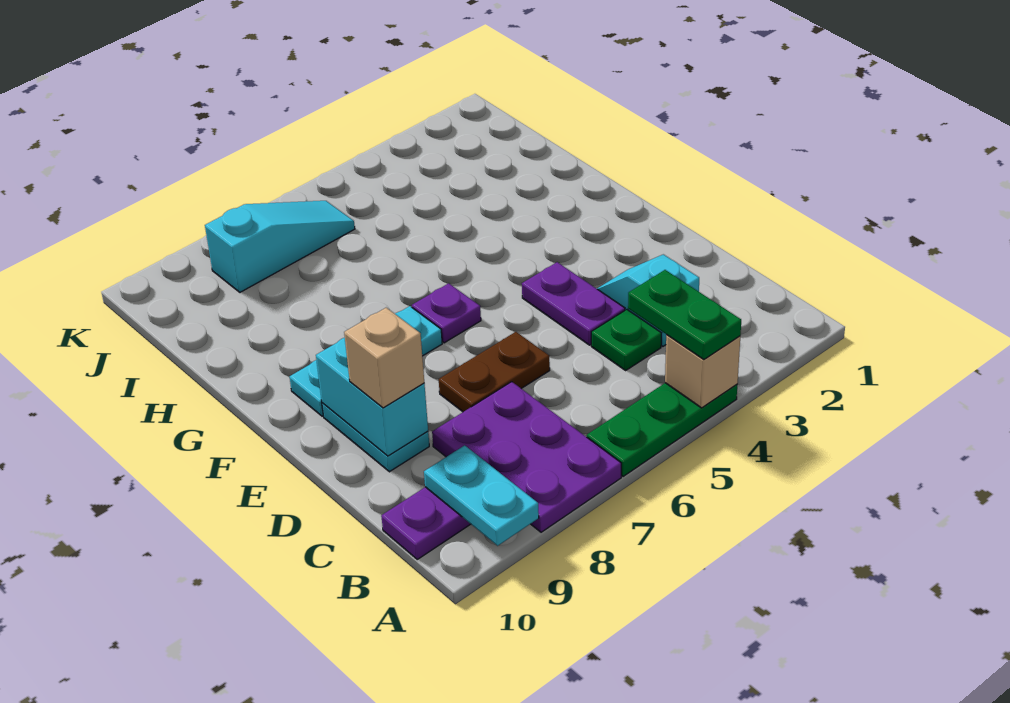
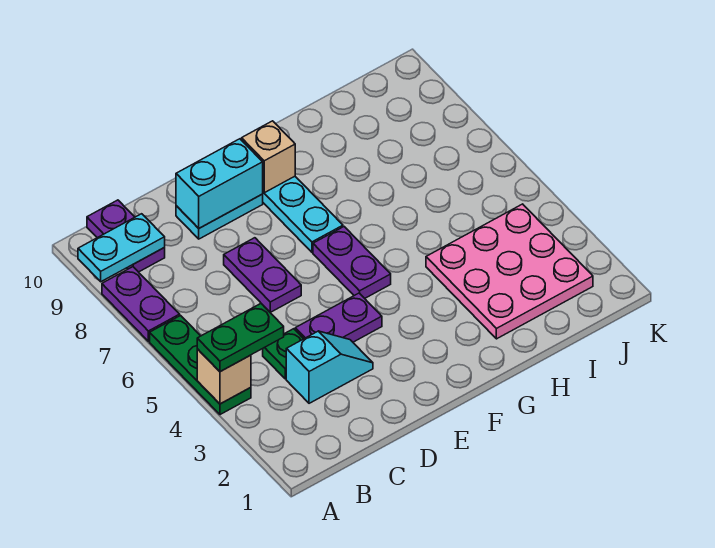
purple plate A7:C8 level 1 -> purple plate A7:A8 level 1
brown plate D6:D7 level 1 -> purple plate D6:D7 level 1
tan brick D9 level 3 -> tan brick F9 level 2
purple plate F6 level 1 -> purple plate F5:F6 level 1
none -> pink plate H2:J4 level 1
cyan slope J6:J8 level 1 top 8 -> none

